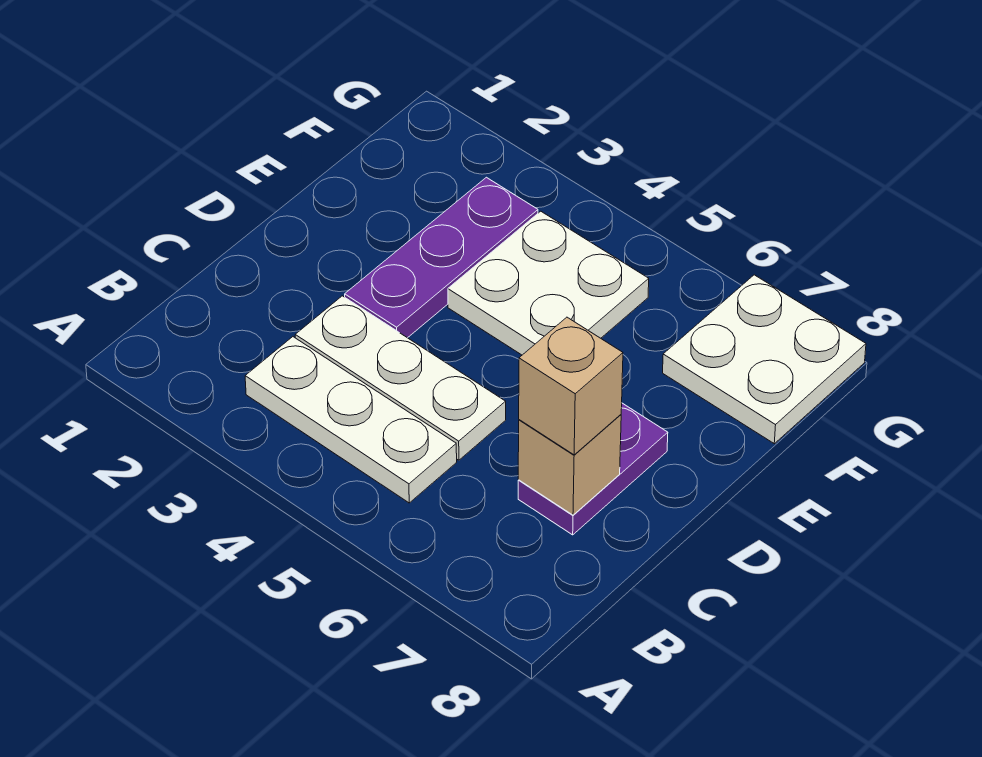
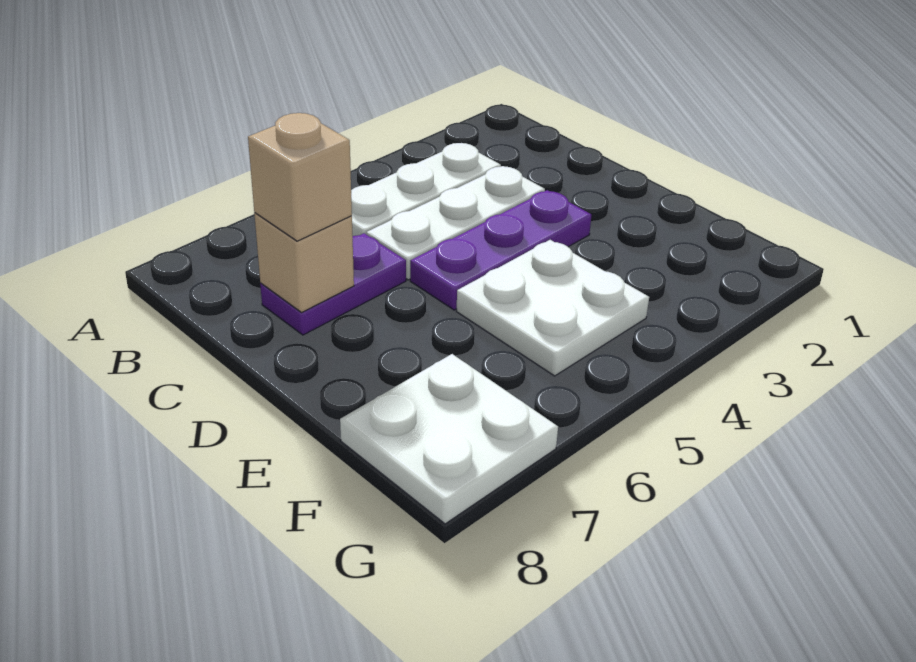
purple plate C7:D7 level 1 -> purple plate C6:C7 level 1
purple plate D3:F3 level 1 -> purple plate D3:D5 level 1

